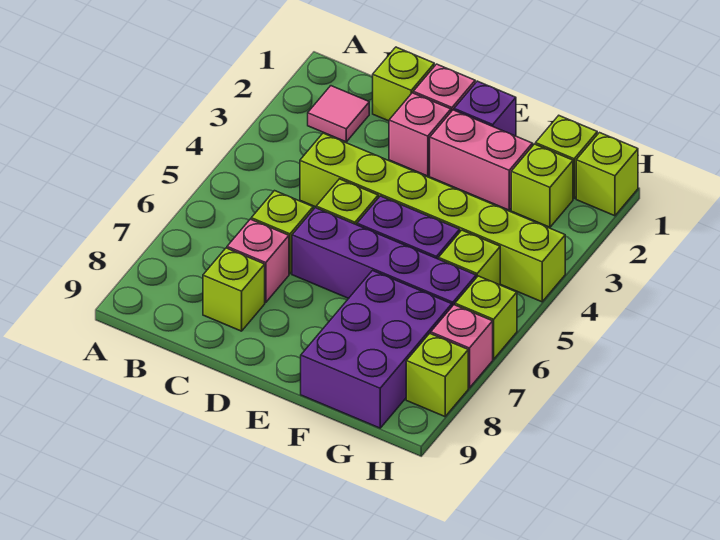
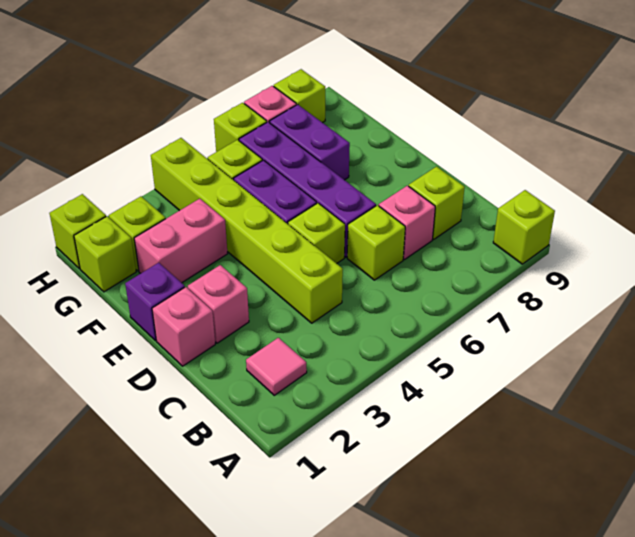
lime brick C1 level 1 -> lime brick A9 level 1
pink brick E2:F2 level 1 -> pink brick F2:F3 level 1
purple brick F7:G9 level 1 -> purple brick F7:G7 level 1

